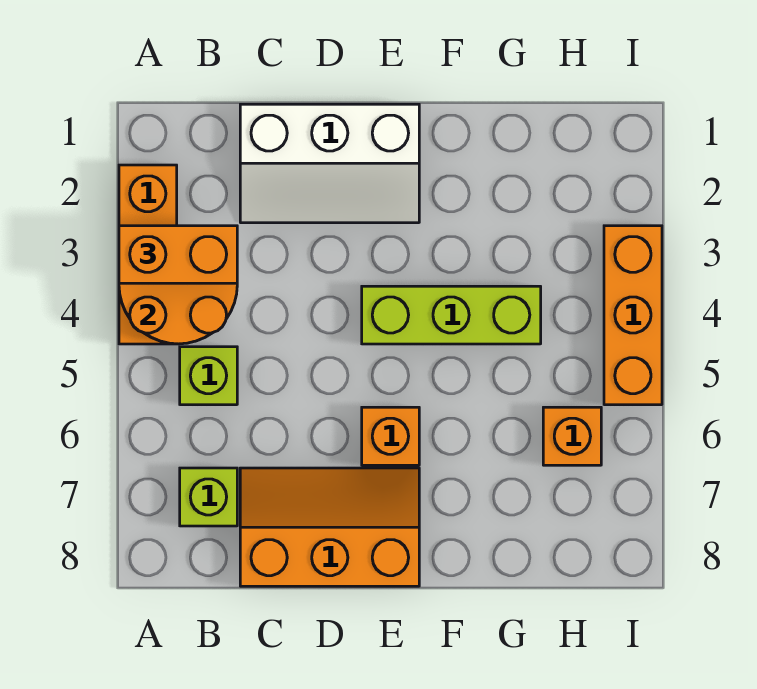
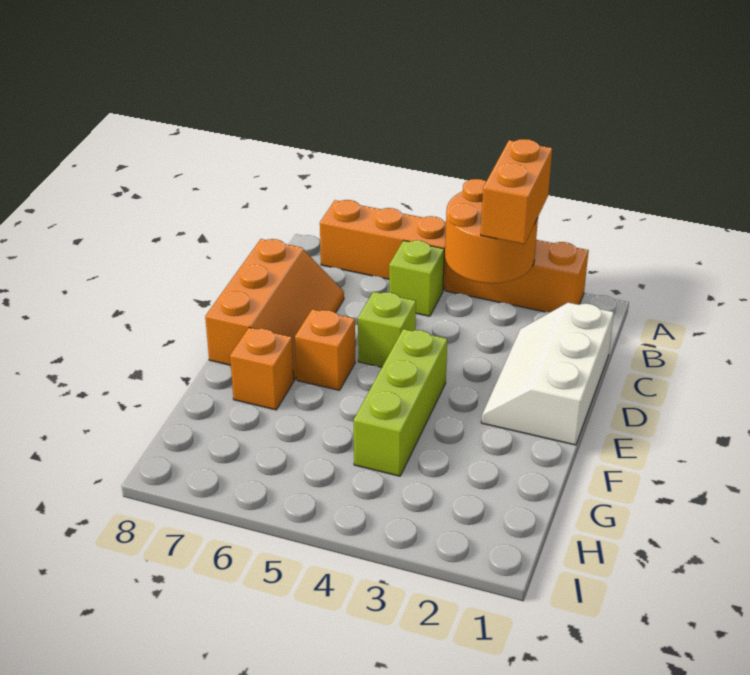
lime brick B7 level 1 -> lime brick D5 level 1
orange brick H6 level 1 -> orange brick F7 level 1
orange brick I3:I5 level 1 -> orange brick A5:A7 level 1

